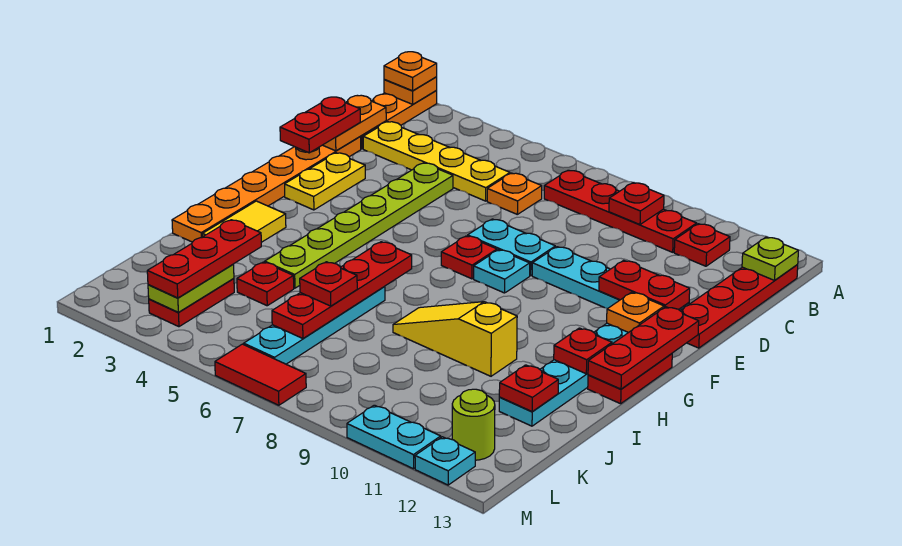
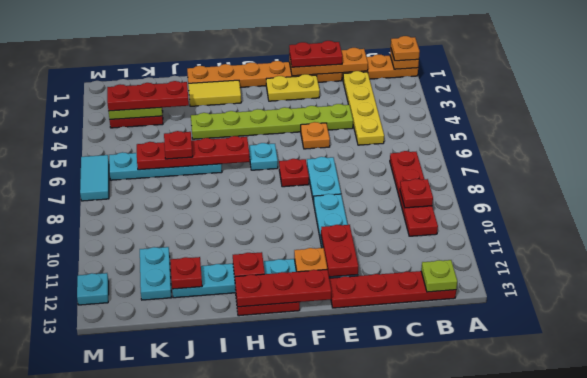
red plate B11 level 1 -> none
orange plate C1:D1 level 2 -> orange plate C1:E1 level 2
orange plate C6 level 1 -> orange plate E5 level 1
cyan plate F8 level 1 -> cyan plate G6 level 1
yellow slope I8:I10 level 1 top 10 -> none
red plate J4 level 1 -> none
lime round brick L12 level 1 -> none
red tile M6:M7 level 1 -> cyan tile M6:M7 level 1
cyan plate M10:M11 level 1 -> cyan plate K11:K12 level 1

